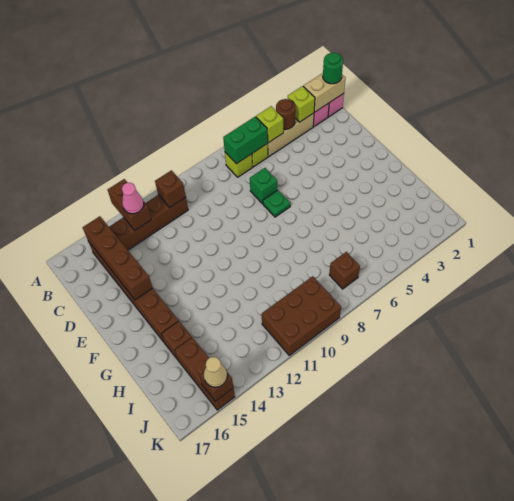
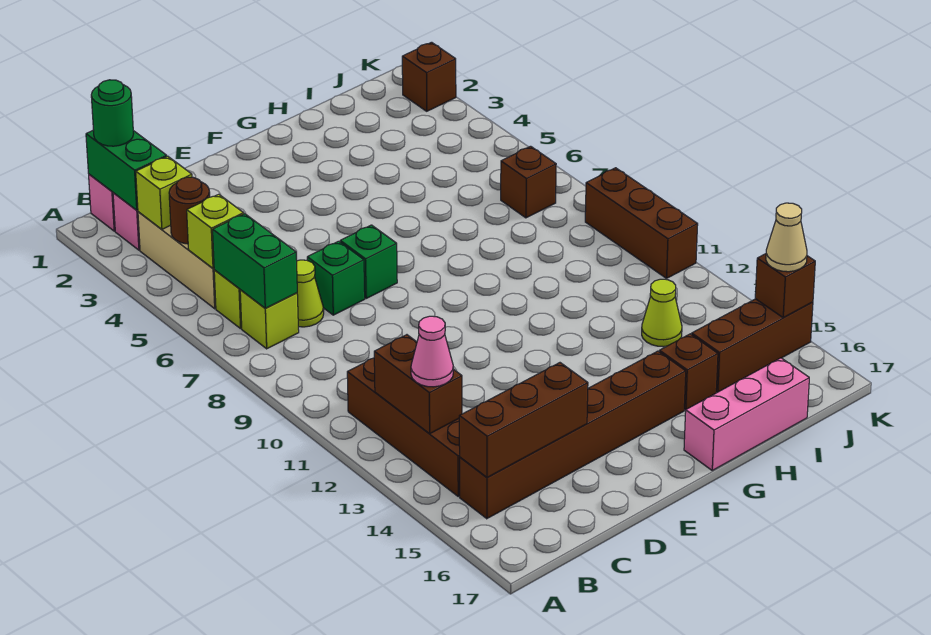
brown brick A13:B13 level 2 -> brown brick B12:B13 level 2
tan brick B1:B2 level 2 -> green brick B1:B2 level 2
brown brick B11 level 2 -> brown brick K2 level 1
brown brick B15:E15 level 2 -> brown brick B15:D15 level 2
none -> lime cone C7 level 1
green plate E7 level 1 -> green brick E7 level 1
none -> pink brick G17:I17 level 1
none -> lime cone I13 level 1
brown brick J9:K11 level 1 -> brown brick K9:K11 level 1

